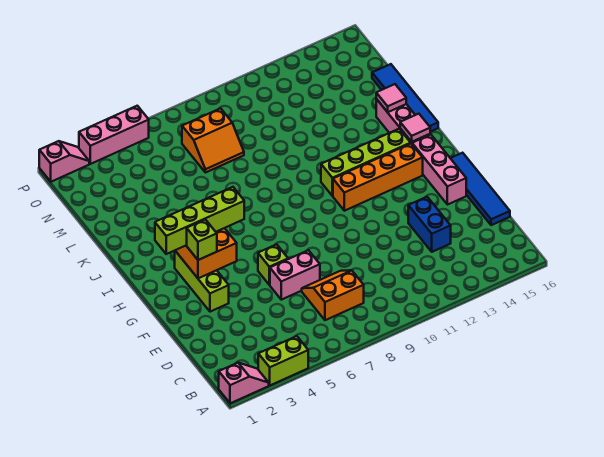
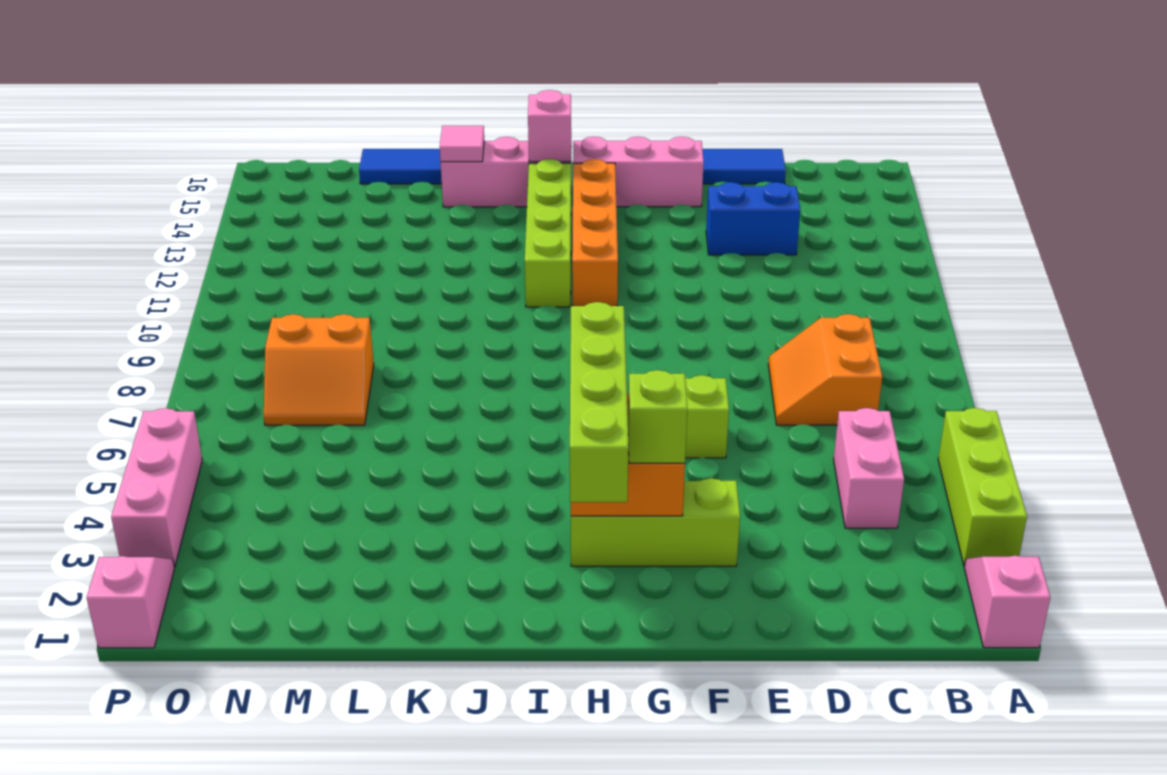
lime brick A3:A4 level 1 -> lime brick A3:A5 level 1
pink brick E6:E7 level 1 -> pink brick C4:C5 level 1
pink tile I15 level 2 -> pink brick I15 level 2
orange slope M7:N8 level 1 top N -> orange slope M7:N8 level 1 top 8

